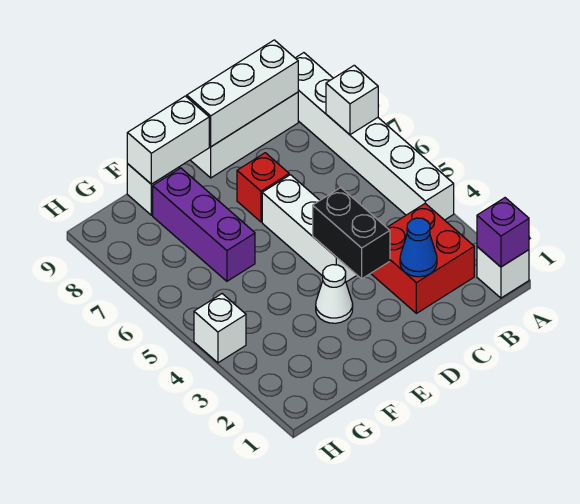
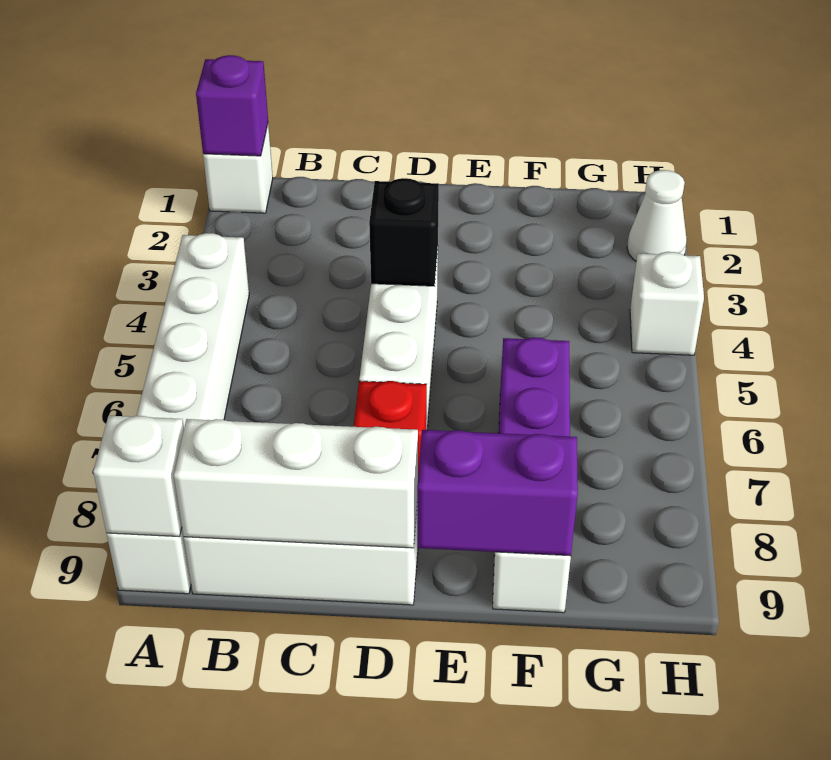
white brick A7 level 2 -> white brick A9 level 2
red brick B2:C3 level 1 -> none
blue cone C2 level 2 -> none
black brick D3:D4 level 2 -> black brick D4 level 2
white cone E3 level 1 -> white cone H2 level 1
white brick E9:F9 level 2 -> purple brick E9:F9 level 2

